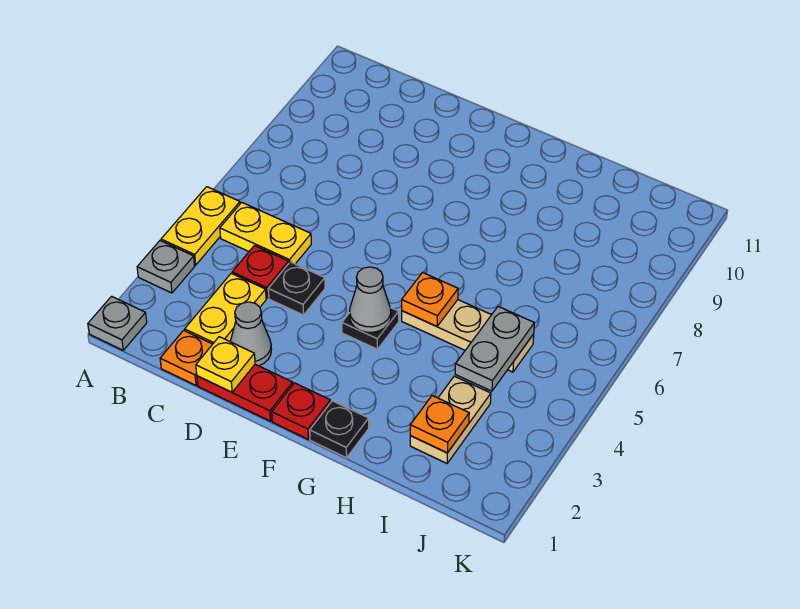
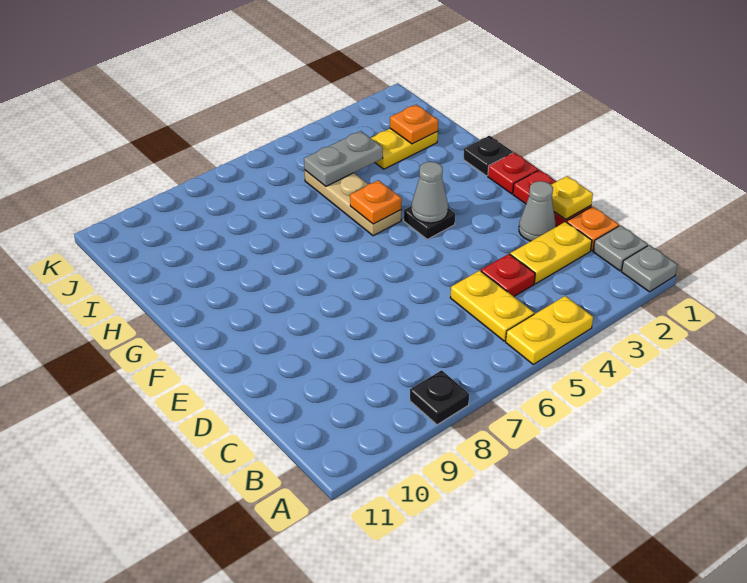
grey plate A3 level 1 -> grey plate B1 level 1
black plate D4 level 1 -> black plate A8 level 1
tan plate I2:I3 level 1 -> yellow plate I2:I3 level 1

